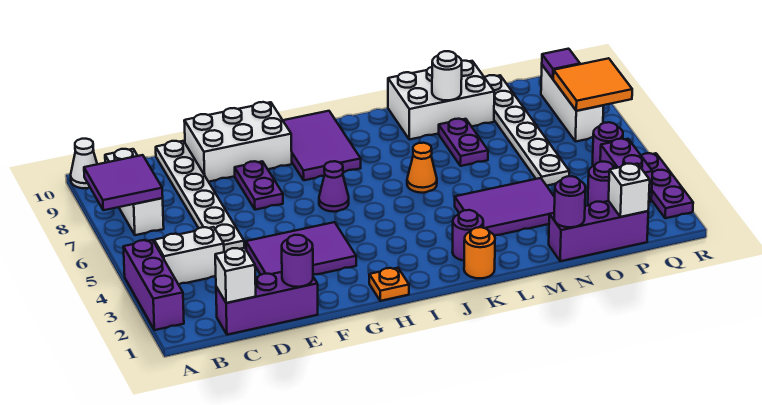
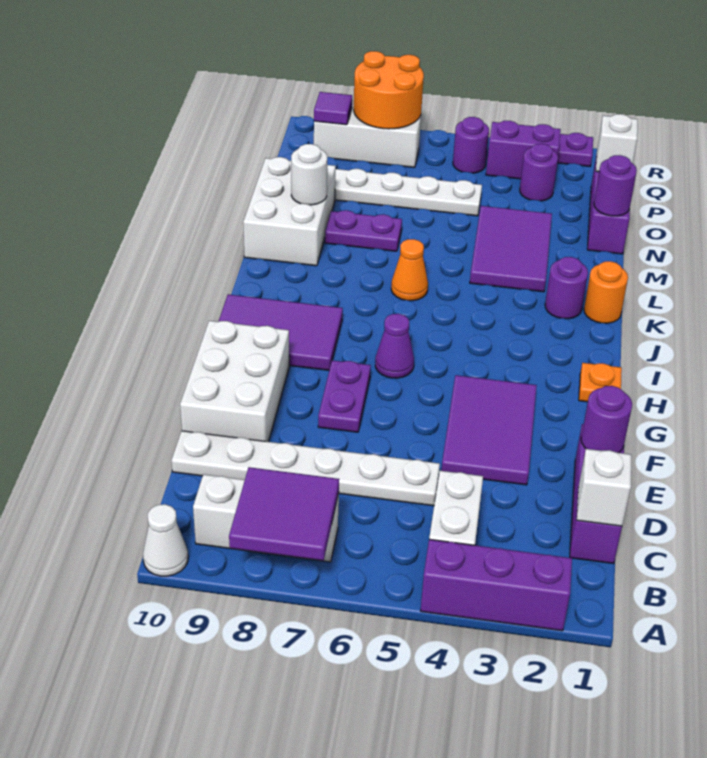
purple plate F7:F8 level 1 -> purple plate F7:G7 level 1
orange tile Q7:R8 level 2 -> orange round brick Q7:R8 level 2

